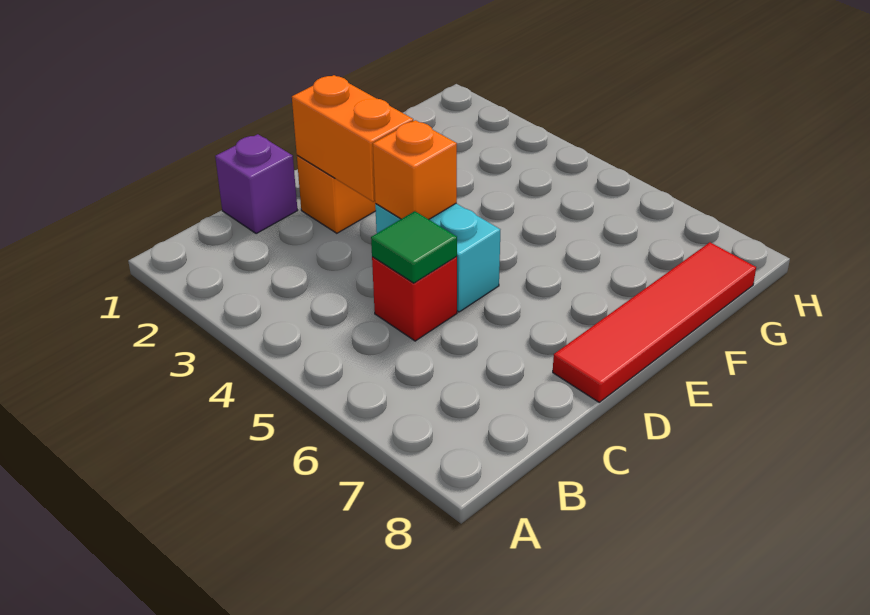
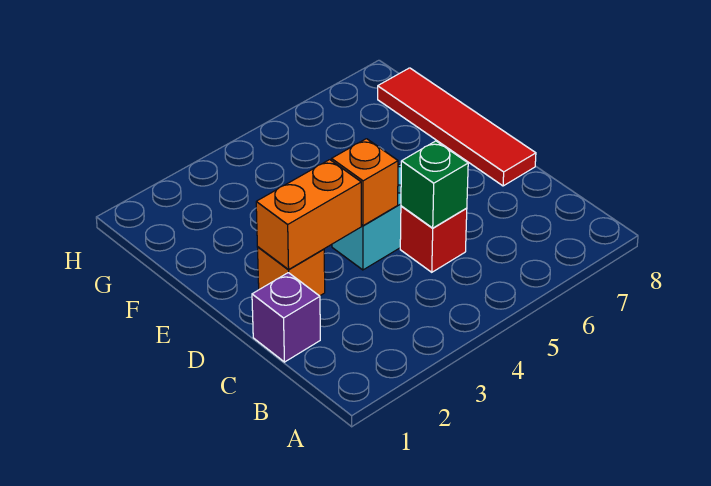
green tile C5 level 2 -> green brick C5 level 2

